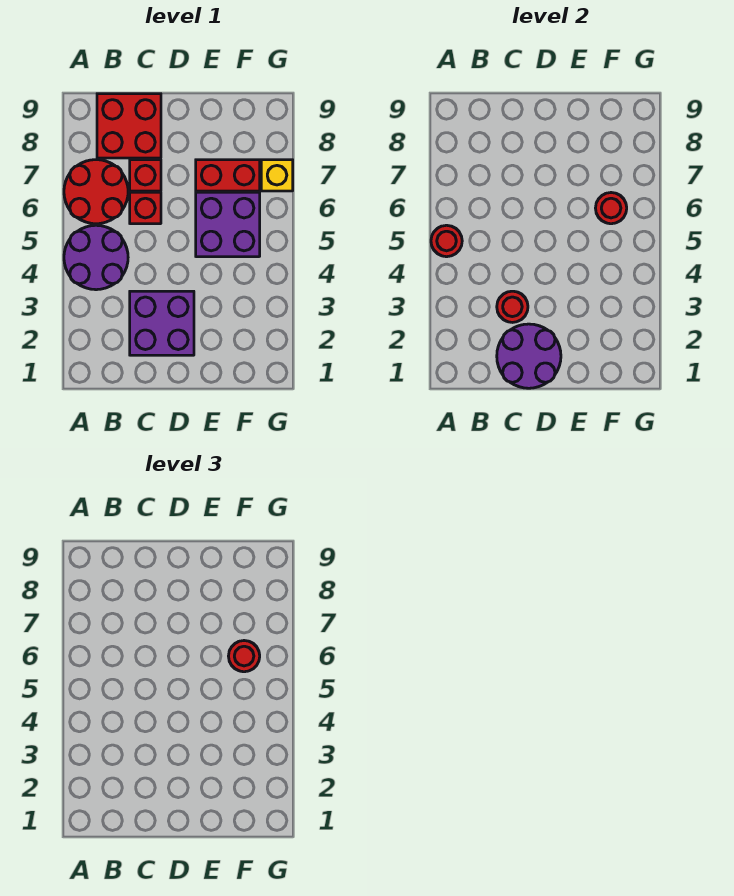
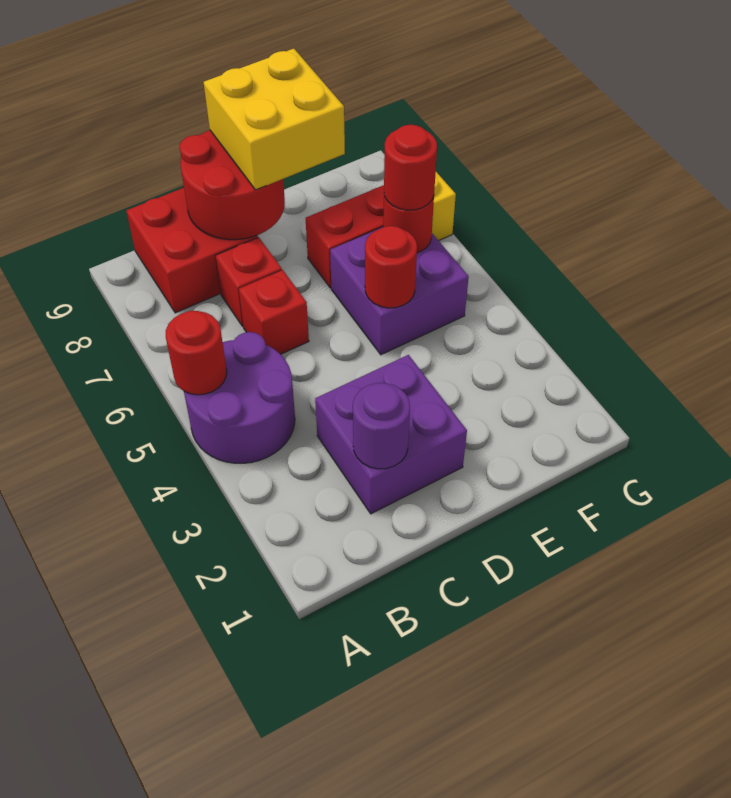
red round brick A6:B7 level 1 -> red round brick C8:D9 level 2
purple round brick C1:D2 level 2 -> purple round brick C2 level 2
red round brick C3 level 2 -> red round brick E5 level 2
none -> yellow brick D8:E9 level 3

